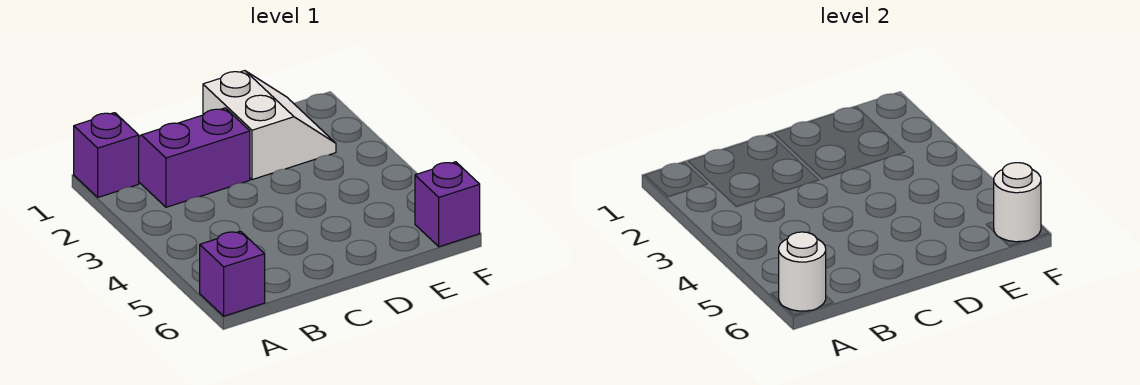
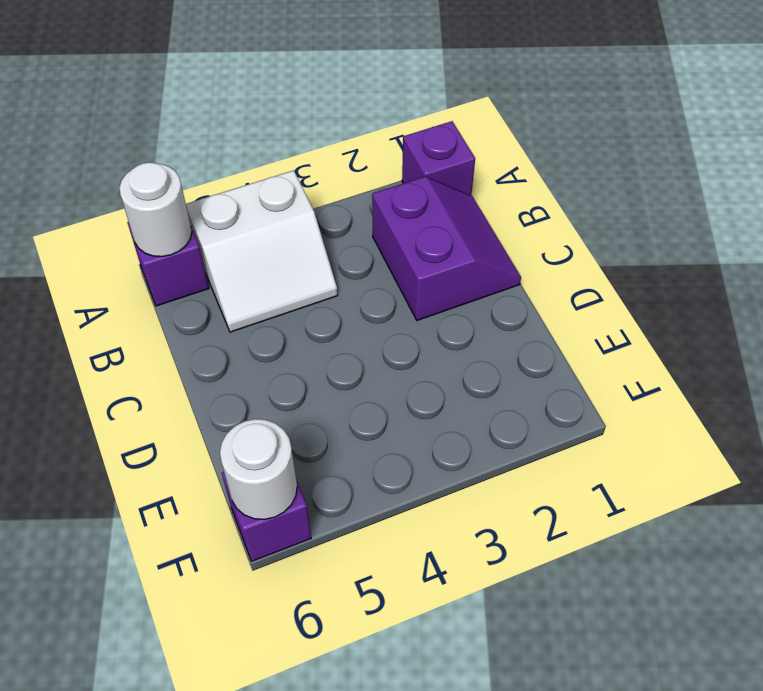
white slope D1:E2 level 1 top D -> white slope A4:B5 level 1 top A

